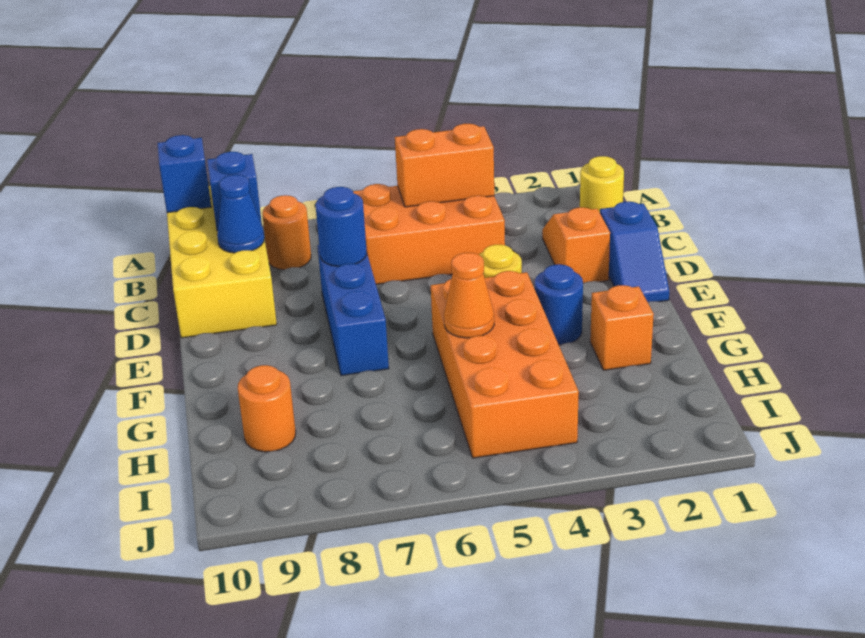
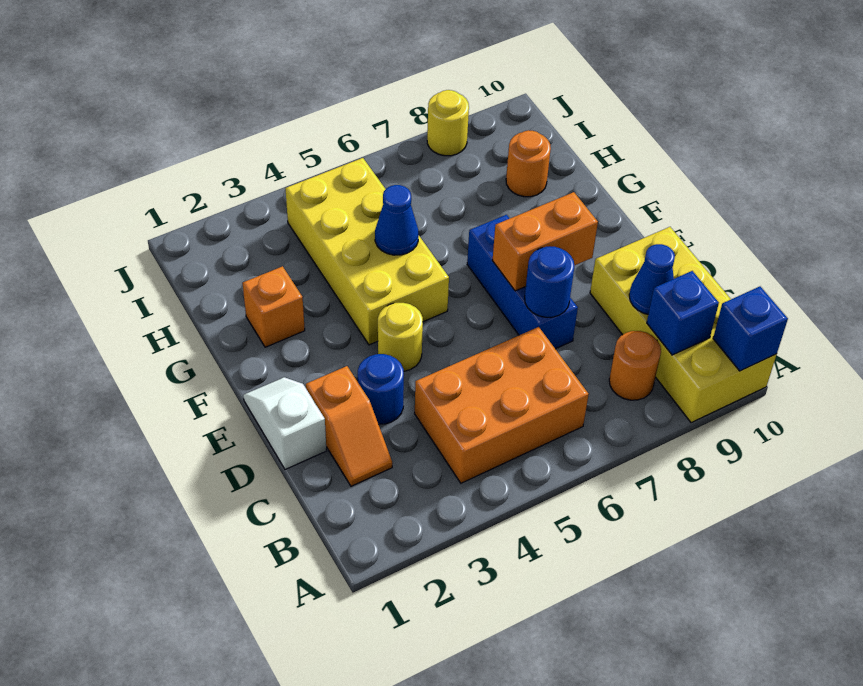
yellow round brick B1 level 1 -> yellow round brick J8 level 1
orange brick B4:B5 level 2 -> orange brick E7:E8 level 2
blue slope D1:E1 level 1 top D -> white slope D1:E1 level 1 top D
blue round brick F3 level 1 -> blue round brick D3 level 1
orange brick F4:I5 level 1 -> yellow brick F4:I5 level 1
orange cone G5 level 2 -> blue cone G5 level 2

